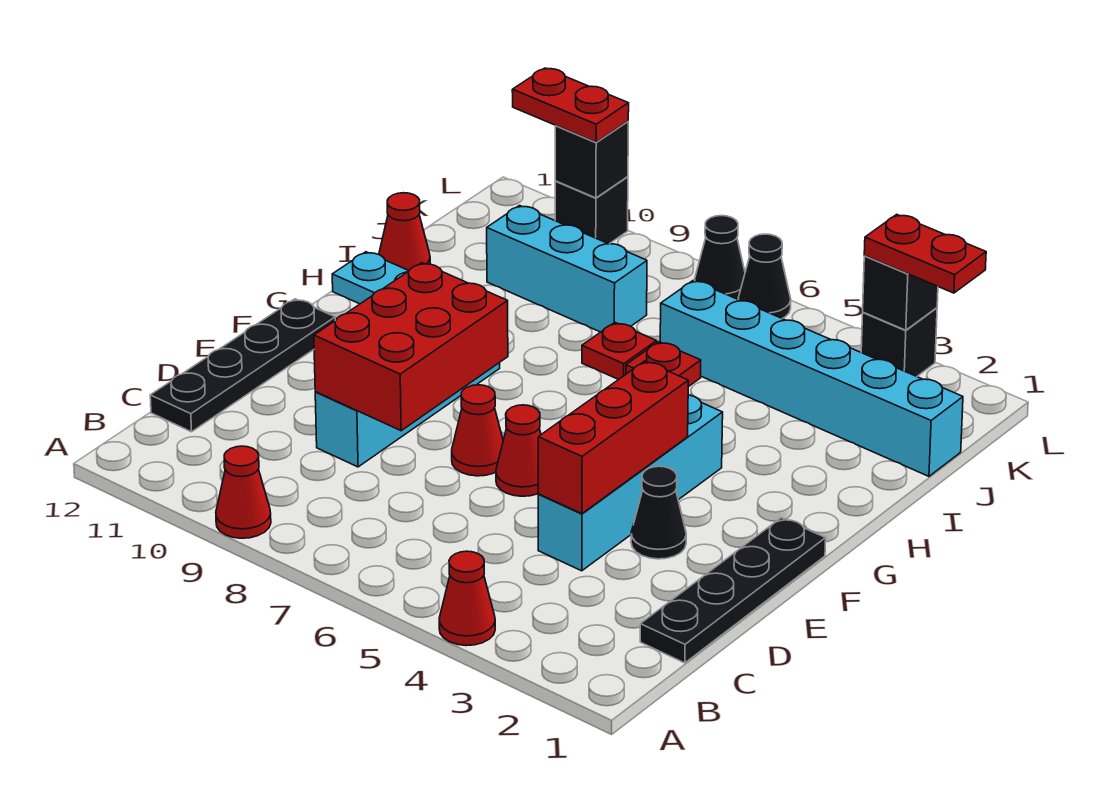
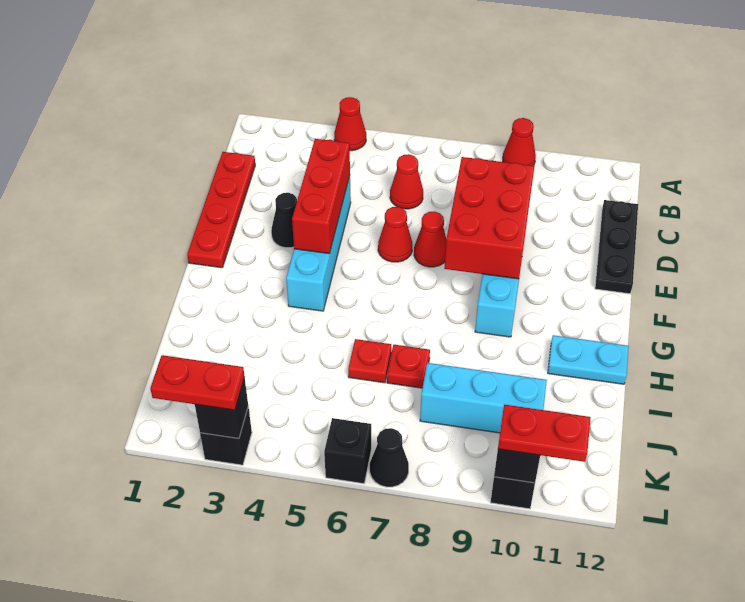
black plate C1:F1 level 1 -> red plate C1:F1 level 1
black plate C12:F12 level 1 -> black plate C12:E12 level 1
red cone I12 level 1 -> red cone C6 level 1
cyan brick J1:J6 level 1 -> none
black cone L6 level 1 -> black brick L6 level 1

